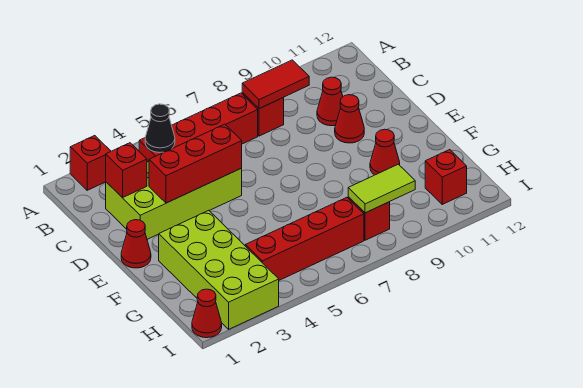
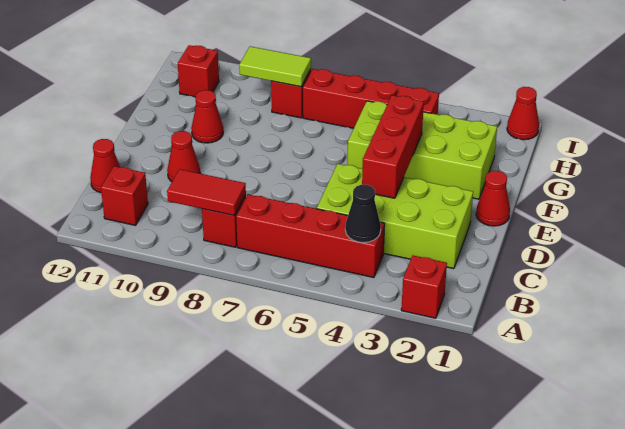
red brick C2 level 2 -> red brick B11 level 1
red cone C10 level 1 -> red cone C12 level 1
red brick D3:D5 level 2 -> red brick D4:F4 level 2
lime brick F2:I3 level 1 -> lime brick F2:G5 level 1

